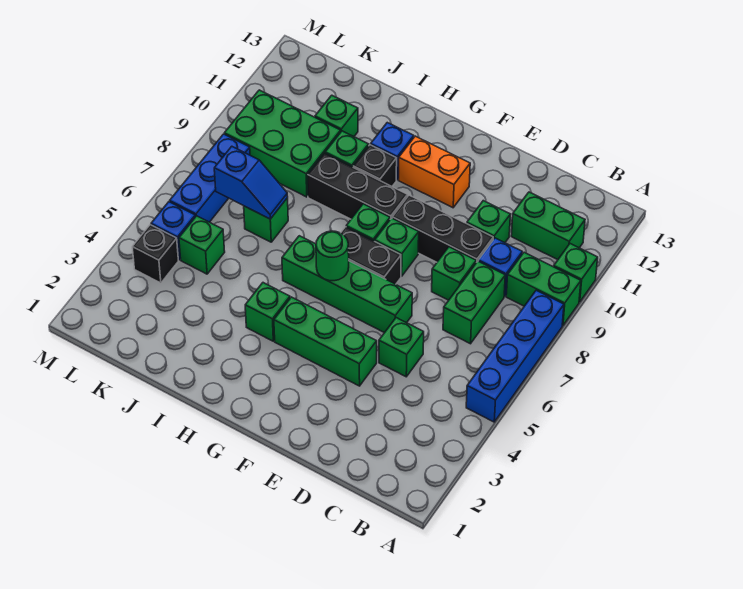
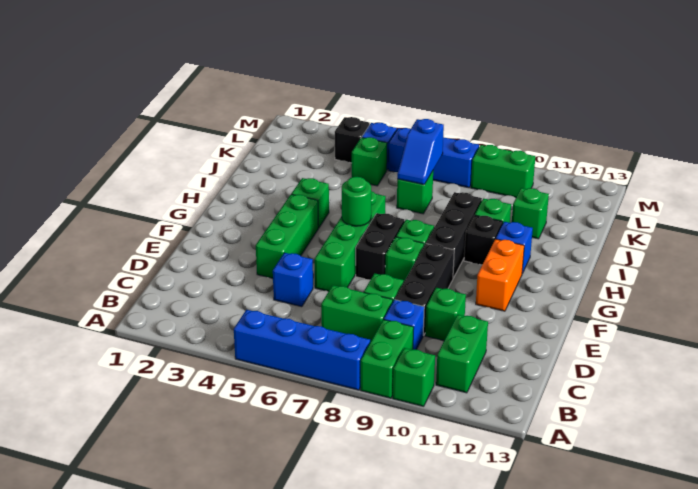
green brick D5 level 1 -> blue brick D5 level 1
green brick J9:L10 level 1 -> green brick L9:L10 level 1

